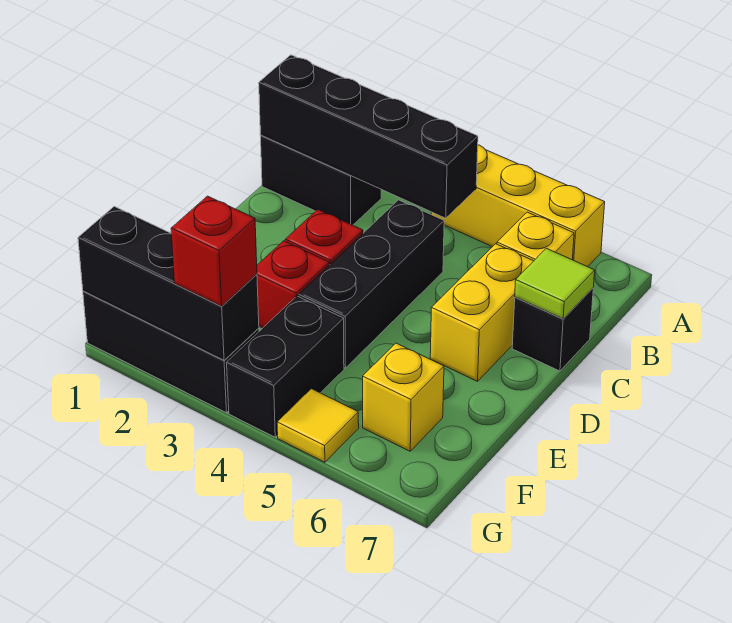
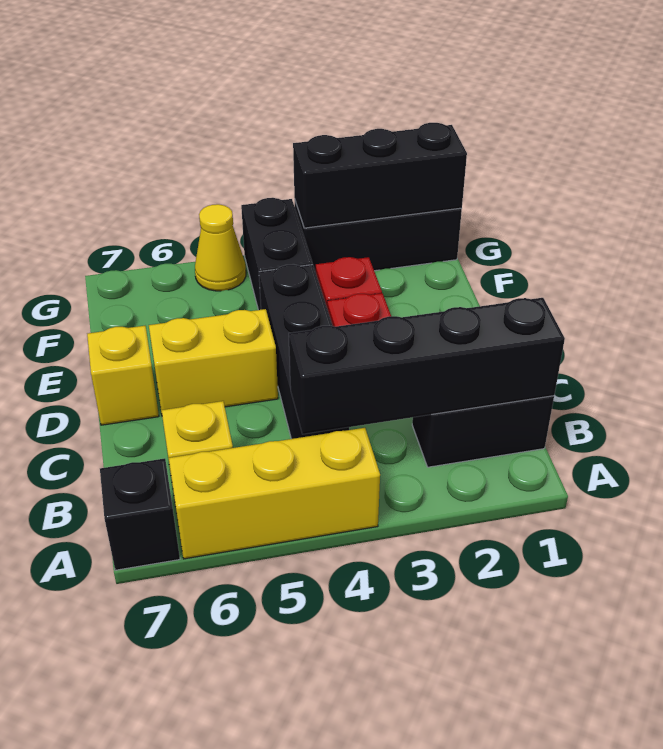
yellow brick C6:D6 level 1 -> yellow brick D5:D6 level 1
black brick C7 level 1 -> black brick A7 level 1
lime tile C7 level 2 -> none
yellow brick F6 level 1 -> yellow brick D7 level 1
red brick G3 level 3 -> none
yellow tile G5 level 1 -> yellow cone G5 level 1

